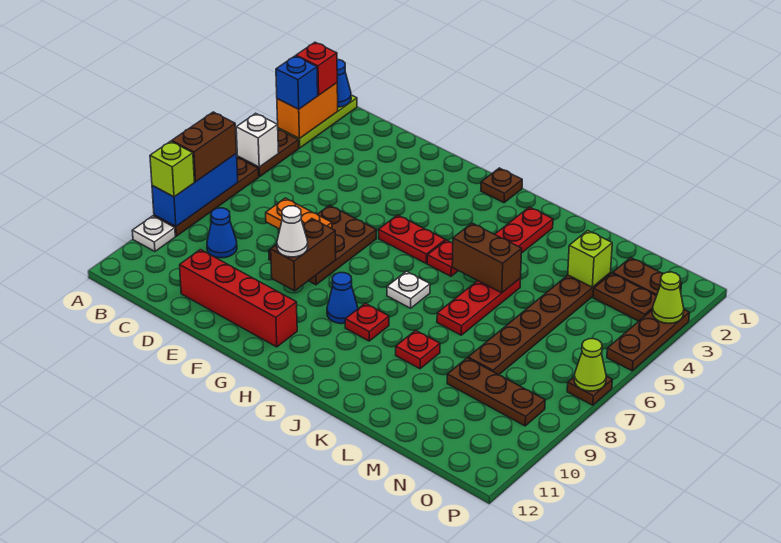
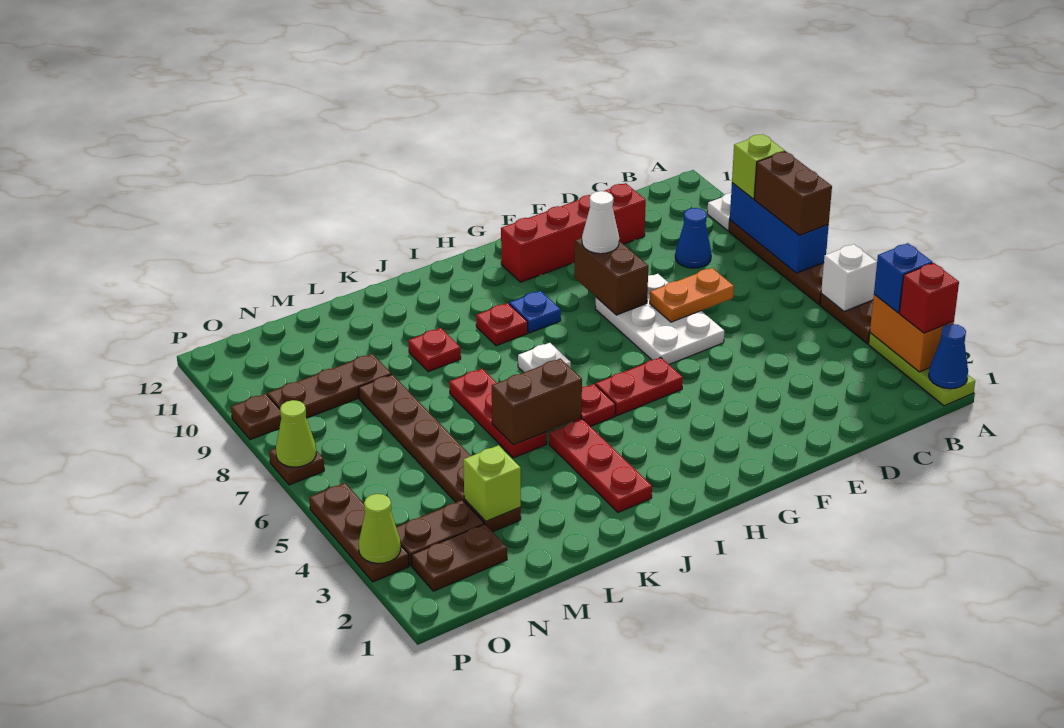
brown plate E6:F8 level 1 -> white plate E6:F8 level 1
brown plate H1 level 1 -> brown plate P9 level 1
blue cone H9 level 1 -> blue plate H9 level 1

